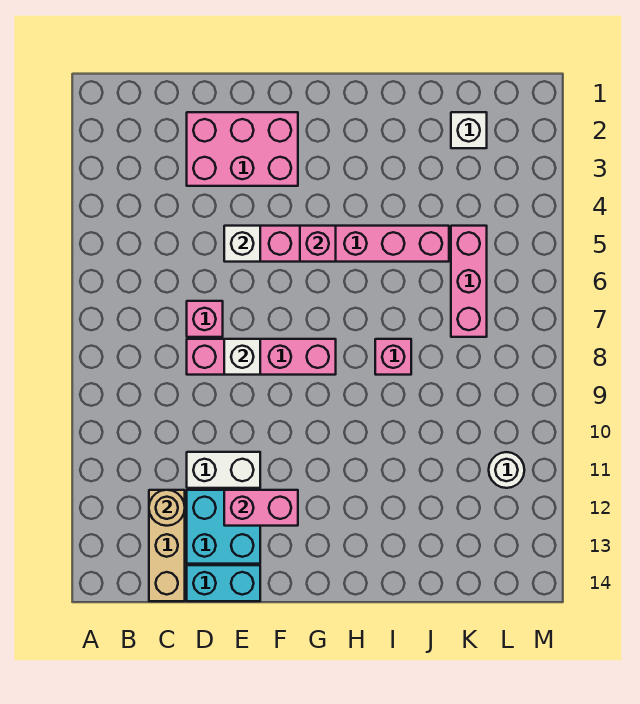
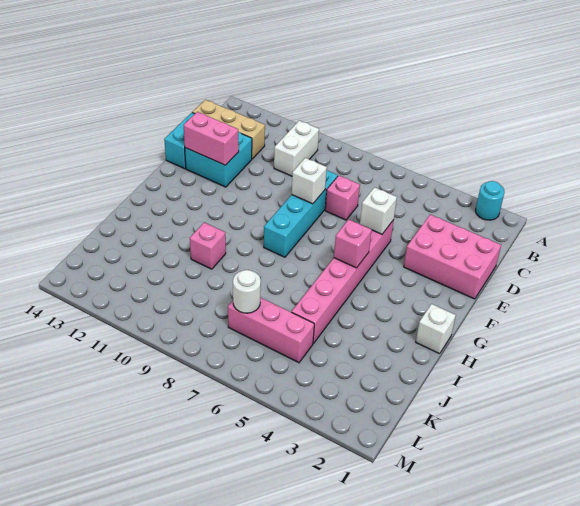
none -> cyan round brick A2 level 1
tan round brick C12 level 2 -> none
pink brick D2:F3 level 1 -> pink brick D1:E3 level 1
pink brick D8:G8 level 1 -> cyan brick D8:G8 level 1
white brick D11:E11 level 1 -> white brick B10:C10 level 1
pink brick E12:F12 level 2 -> pink brick E12:E13 level 2
pink brick I8 level 1 -> pink brick I10 level 1
white brick K2 level 1 -> white brick H1 level 1
white round brick L11 level 1 -> white round brick K7 level 2

